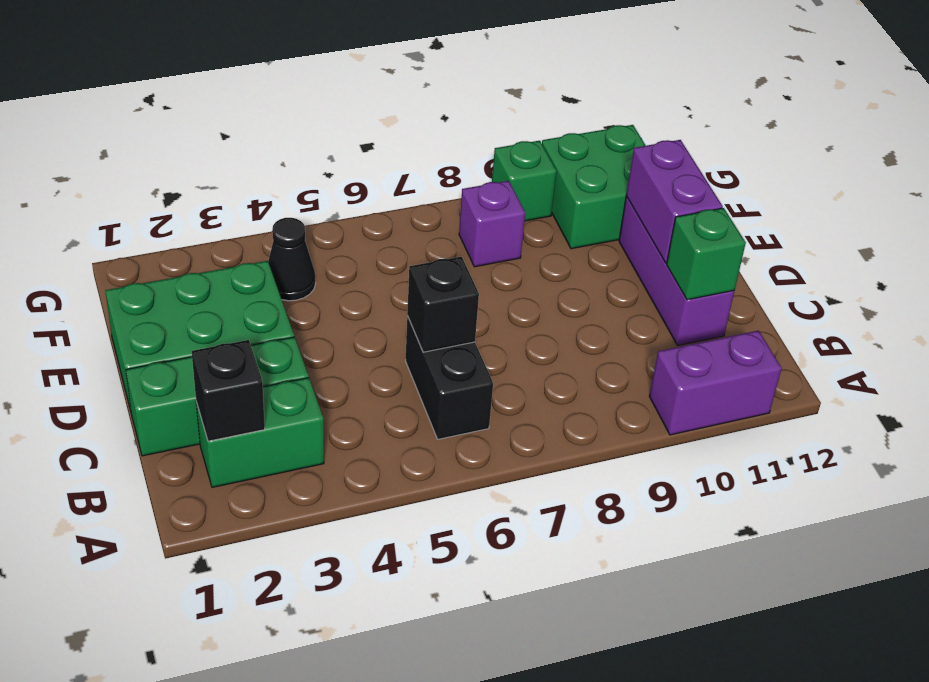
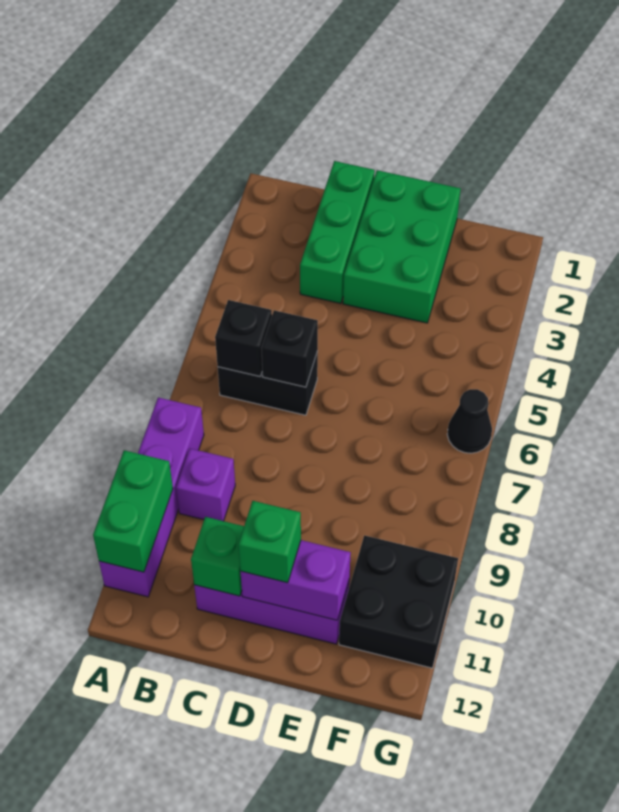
purple brick A10:A11 level 1 -> purple brick A8:A11 level 1
green brick B2:B3 level 1 -> green brick A10:A11 level 2
black brick B2 level 2 -> black brick B6 level 2
black cone F4 level 1 -> black cone G6 level 1
purple brick F8 level 1 -> purple brick B9 level 1
green brick F10:G11 level 1 -> black brick F10:G11 level 1
green brick G9 level 1 -> green brick D11 level 3

